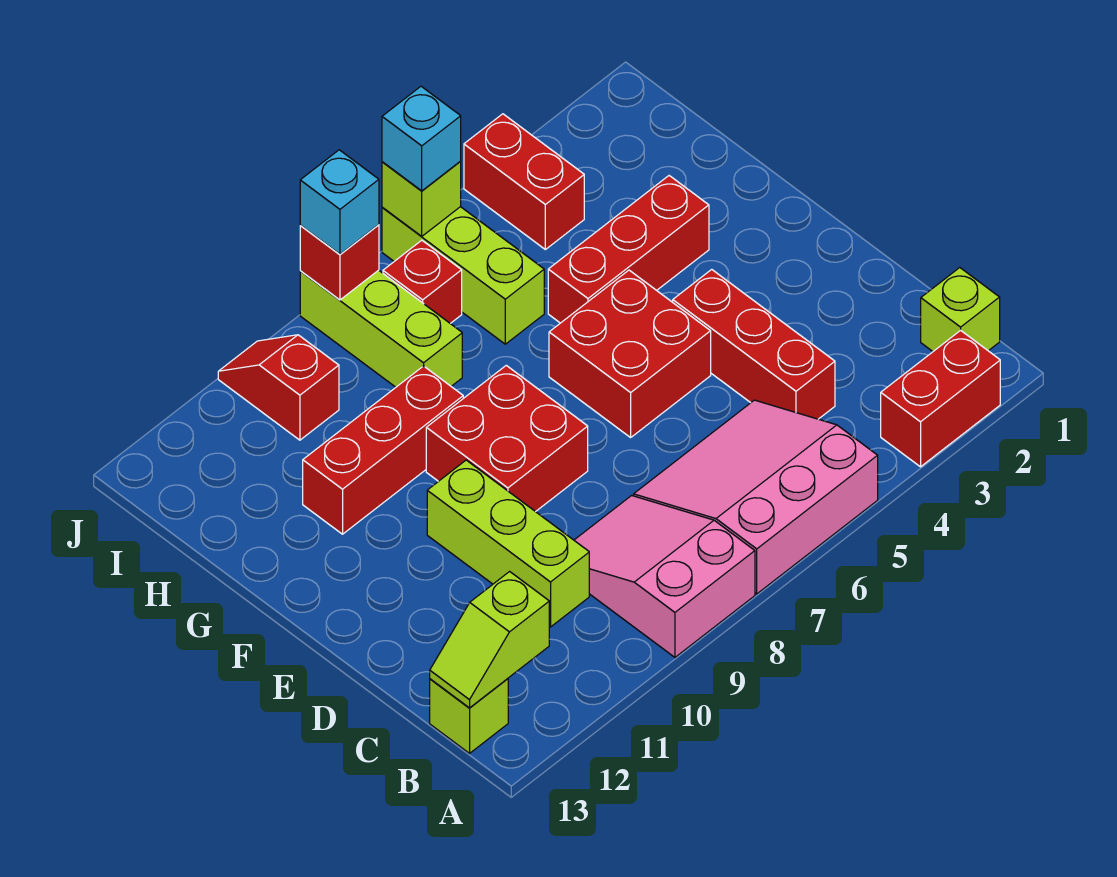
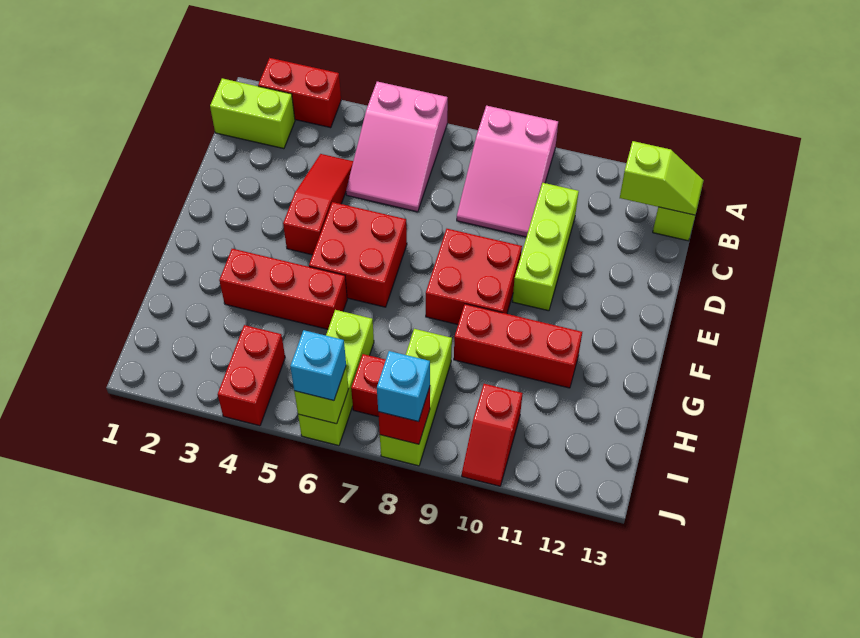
pink slope A5:C7 level 1 top A -> pink slope A5:C6 level 1 top A
lime brick B1 level 1 -> lime brick B1:B2 level 1
red brick C4:E4 level 1 -> red slope C4:E4 level 1 top E

